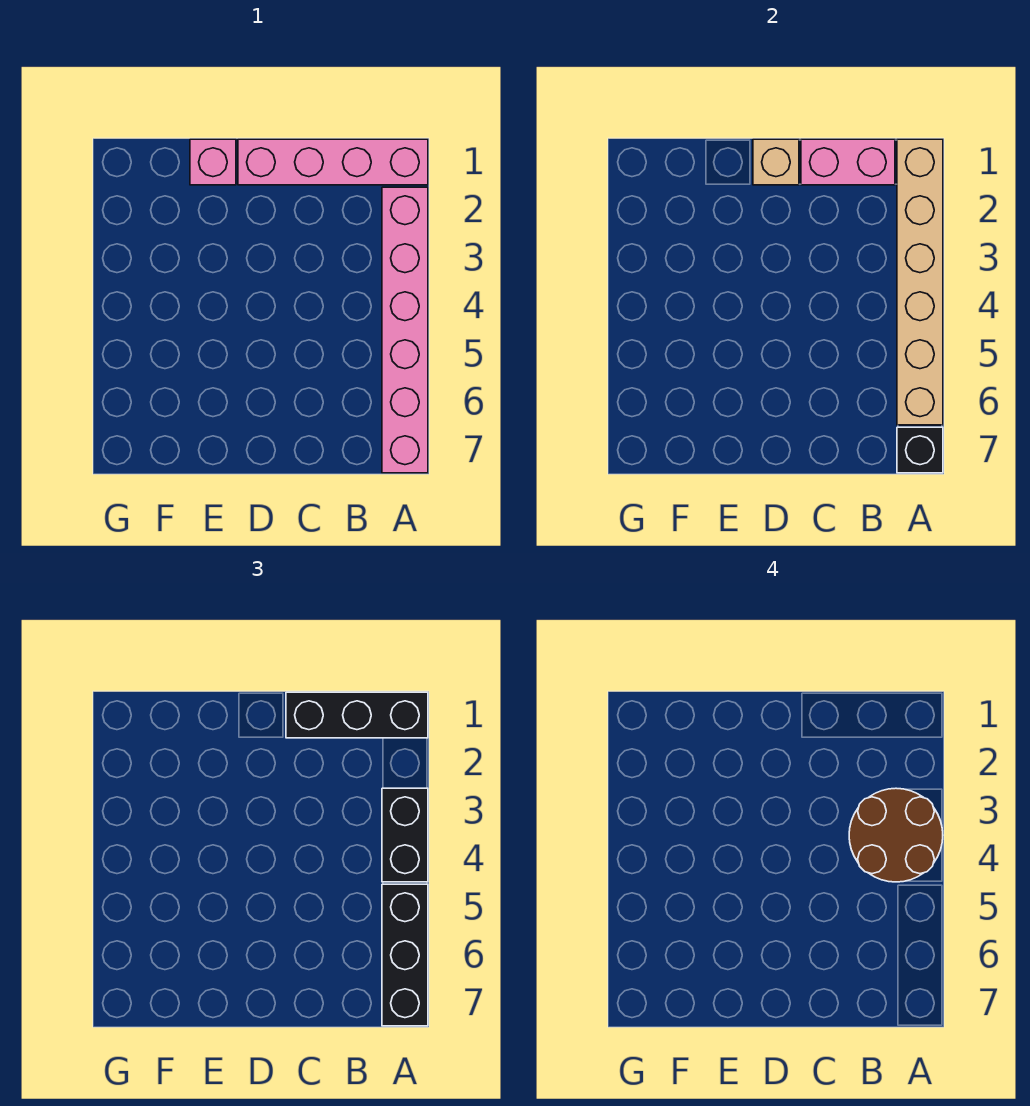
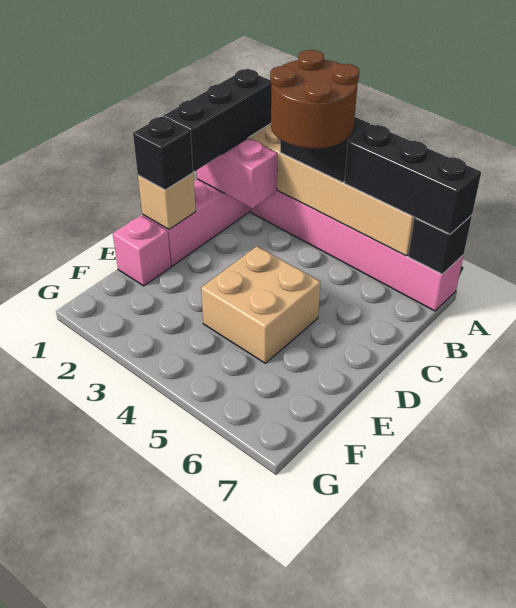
pink brick B1:C1 level 2 -> pink brick B1:B2 level 2
none -> black brick D1 level 3
none -> tan brick D4:E5 level 1

